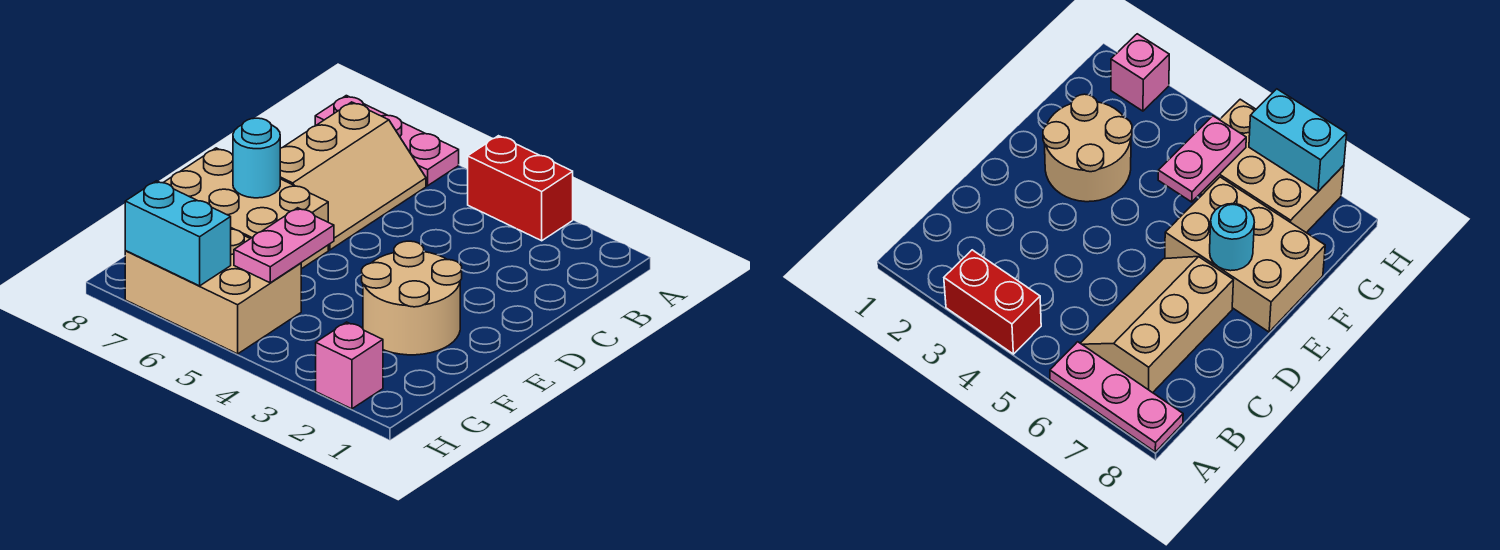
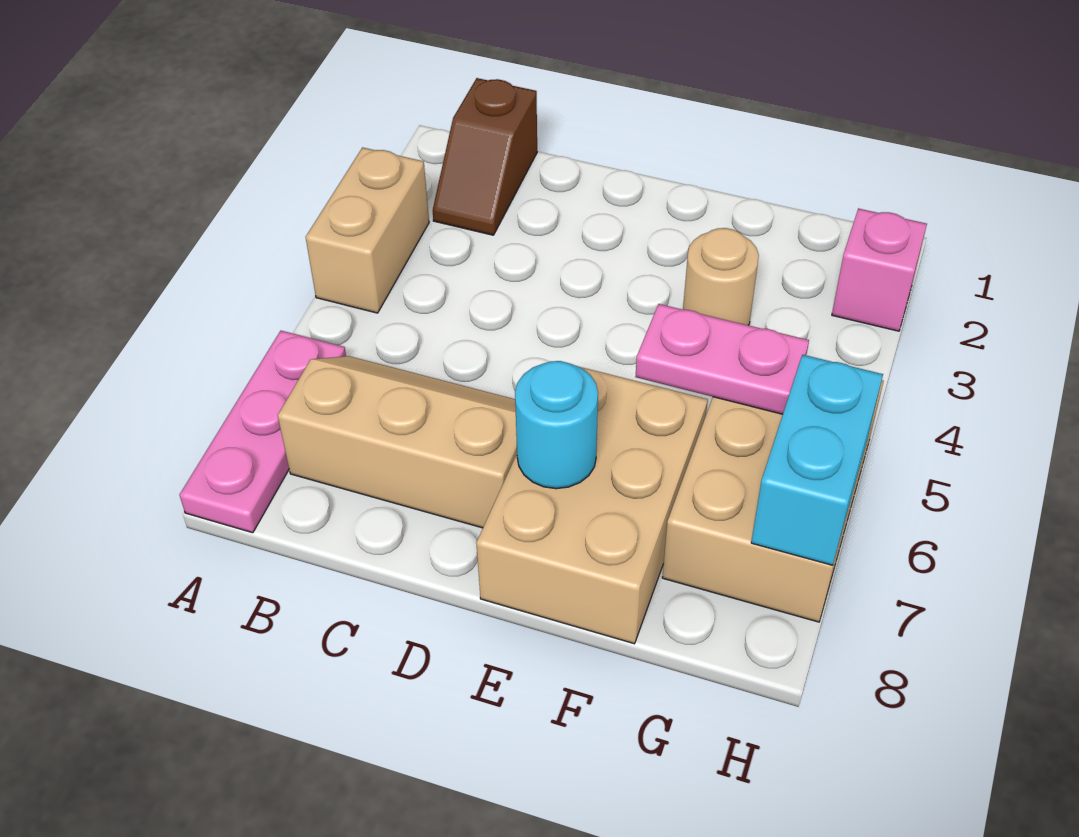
red brick A3:A4 level 1 -> tan brick A3:A4 level 1
none -> brown slope B1:B2 level 1 top 1
tan round brick E2:F3 level 1 -> tan round brick F3 level 1

